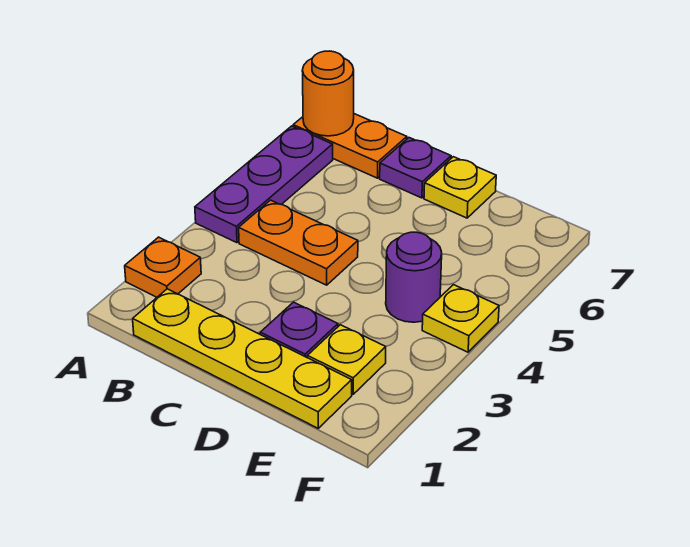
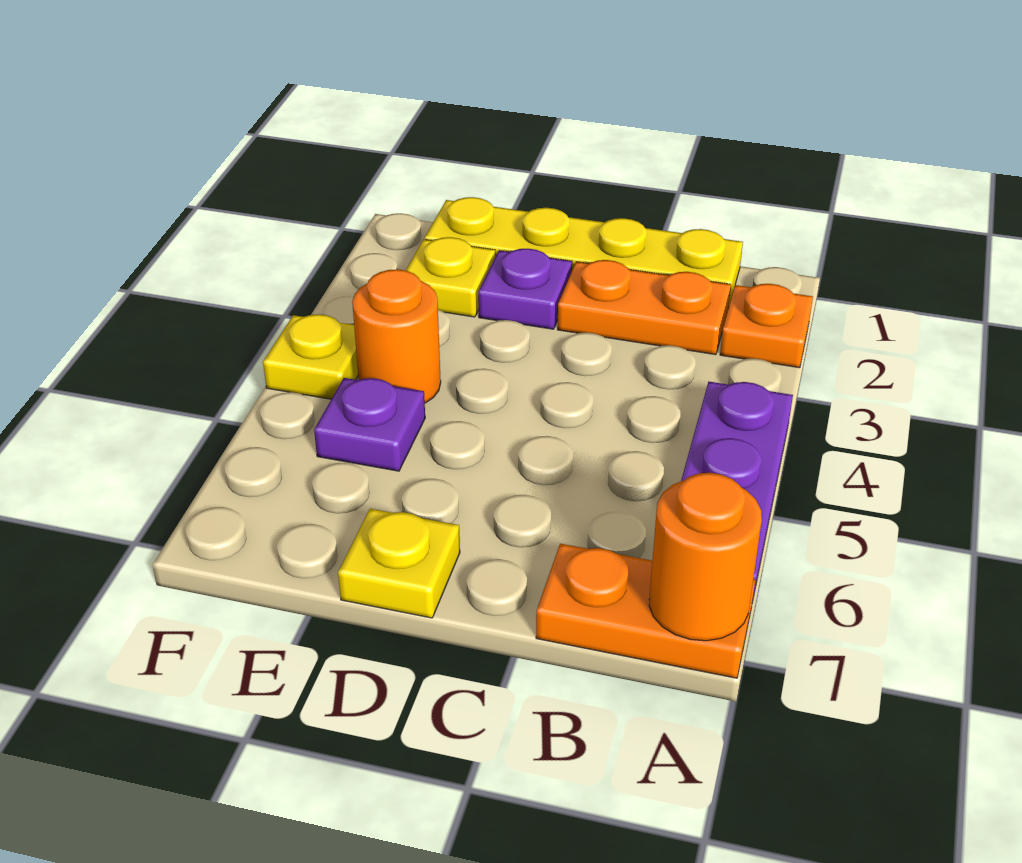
orange plate B4:C4 level 1 -> orange plate B2:C2 level 1
purple plate C7 level 1 -> purple plate E5 level 1
purple round brick E4 level 1 -> orange round brick E4 level 1

